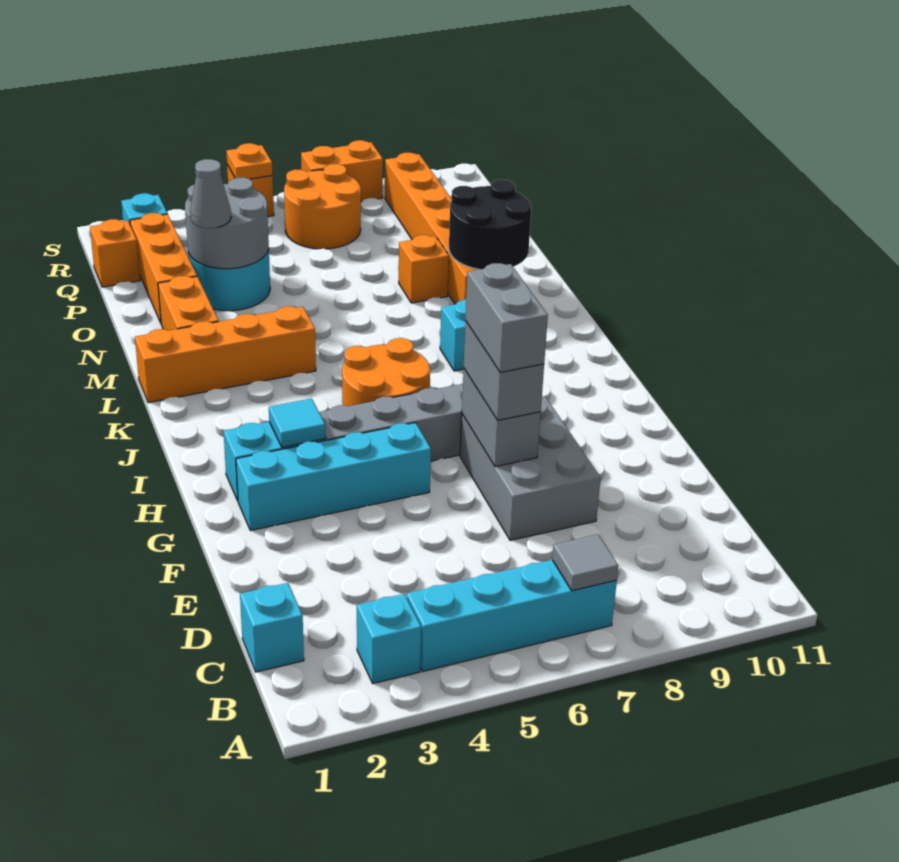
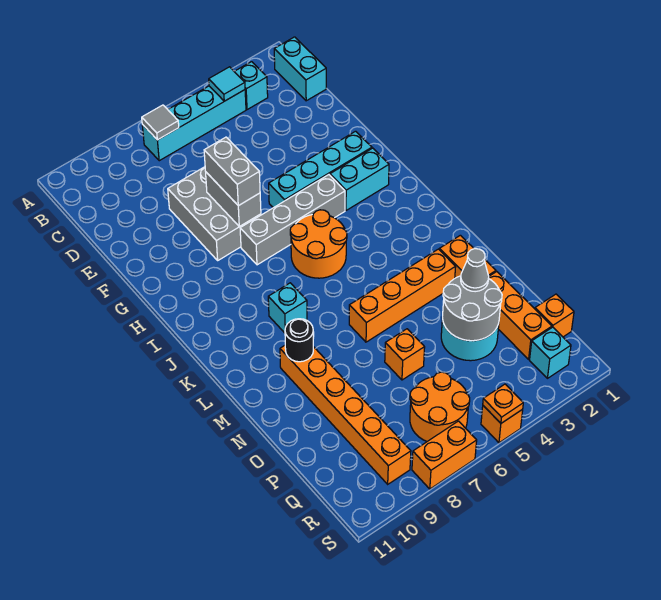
cyan brick C1 level 1 -> cyan brick B1:C1 level 1
grey brick F7:G7 level 4 -> none
cyan tile H3 level 2 -> cyan tile B4 level 2
orange brick L1:L4 level 1 -> orange brick M3:M6 level 1
black round brick M9:N10 level 2 -> black round brick M9 level 2
orange brick N8 level 1 -> orange brick O6 level 1

